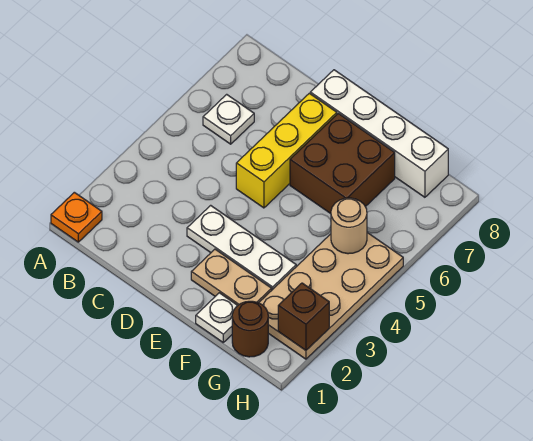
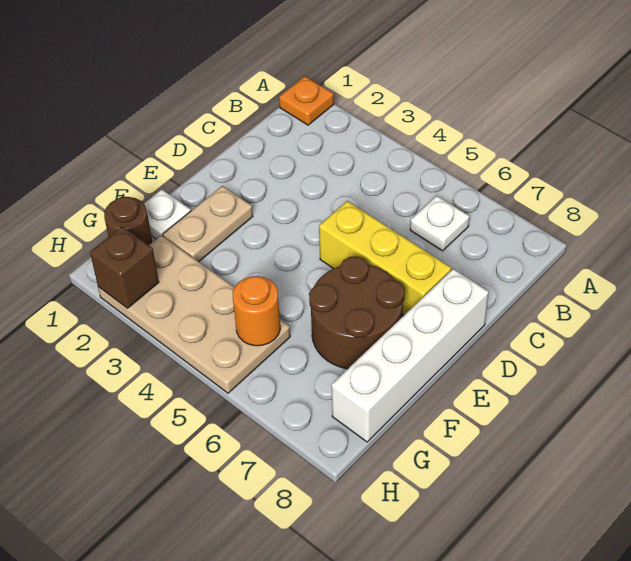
white plate D3:F3 level 1 -> none
brown brick E6:F7 level 1 -> brown round brick E6:F7 level 1
tan round brick G5 level 2 -> orange round brick G5 level 2

